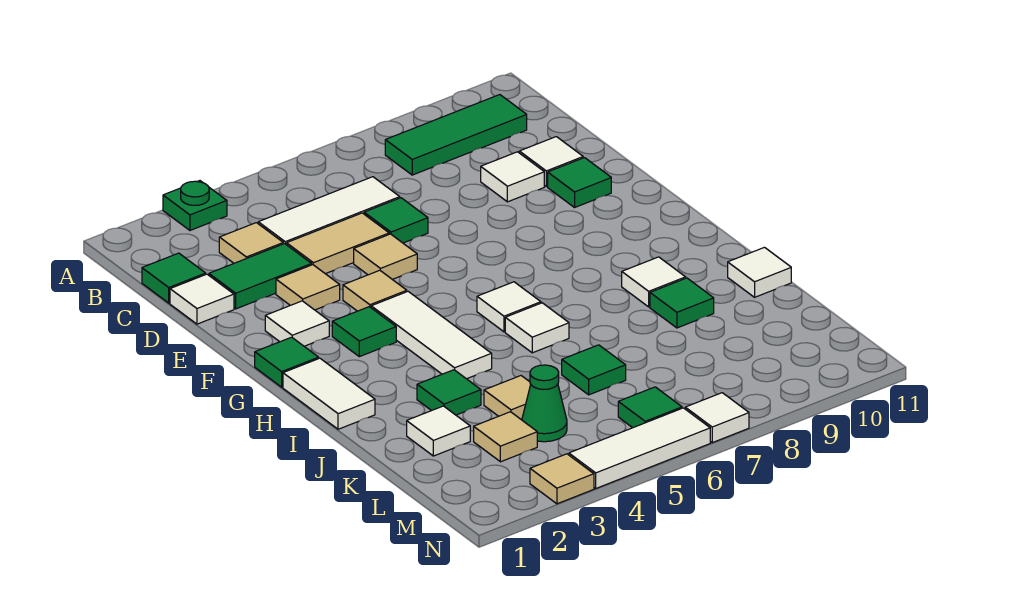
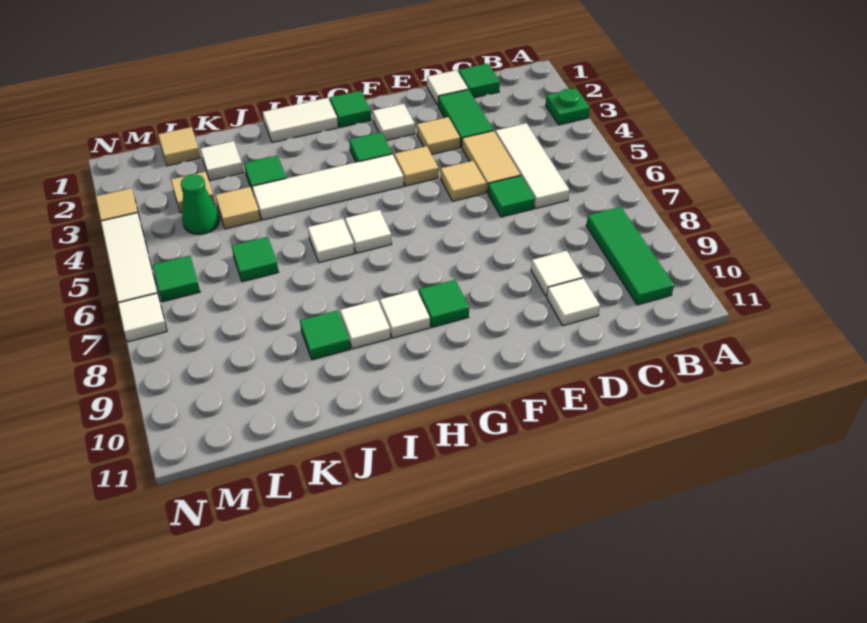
tan tile C3 level 1 -> tan tile L1 level 1
green tile E10 level 1 -> green tile G9 level 1
white tile G4:I4 level 1 -> white tile G4:J4 level 1
white tile J11 level 1 -> white tile H9 level 1

